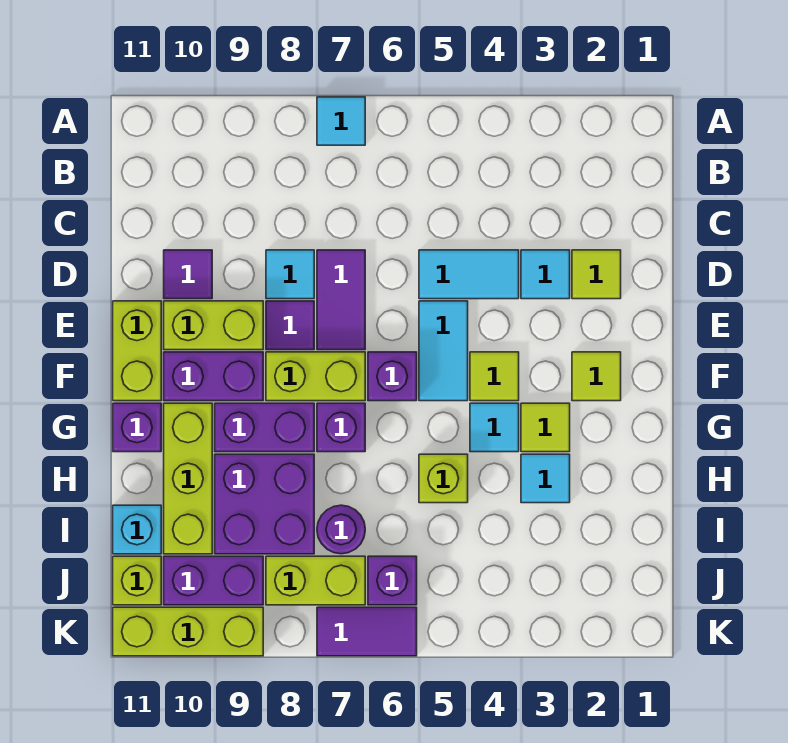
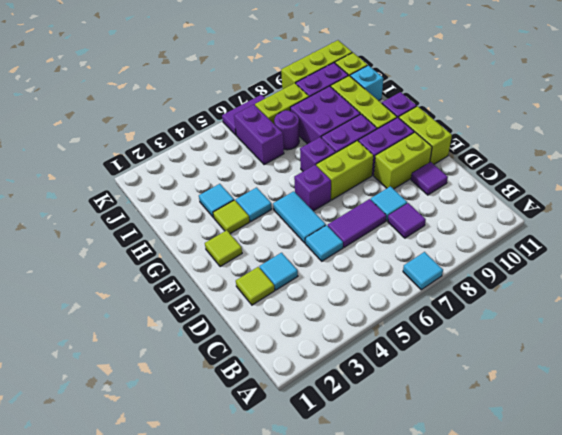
cyan tile D4:D5 level 1 -> cyan tile D5 level 1
purple tile D7:E7 level 1 -> purple tile D6:D7 level 1
purple tile E8 level 1 -> purple tile C8 level 1
lime tile F4 level 1 -> none
lime brick H5 level 1 -> none
purple brick J6 level 1 -> purple brick I6:J6 level 1

